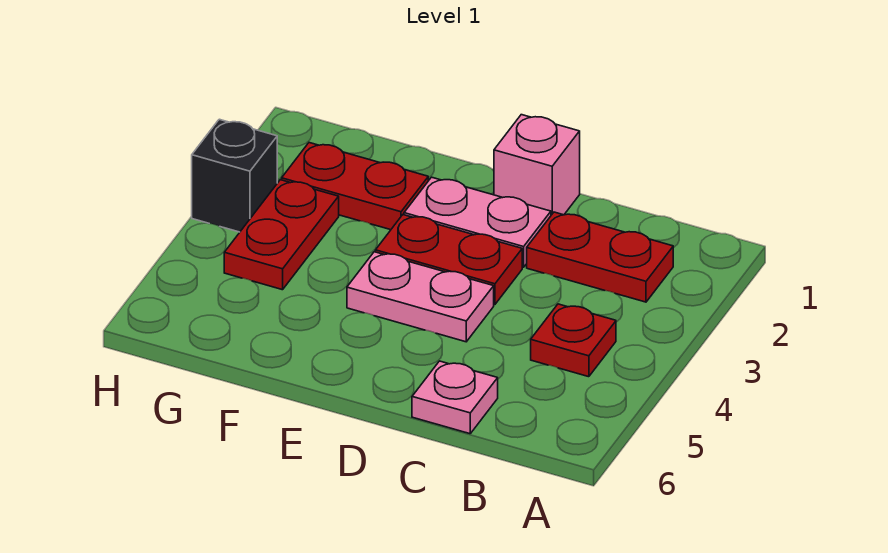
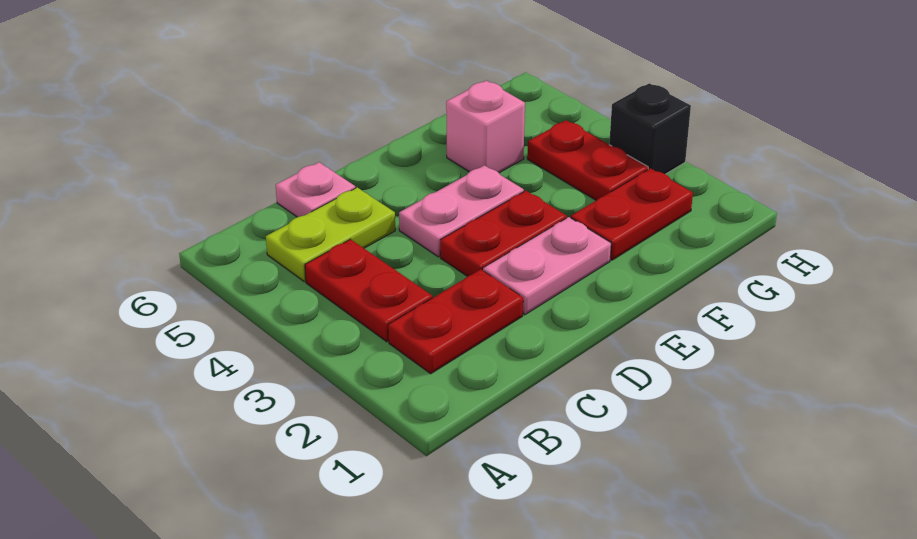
red plate B4 level 1 -> red plate B3:B4 level 1
none -> lime plate B5:C5 level 1
pink brick D1 level 1 -> pink brick F5 level 1

